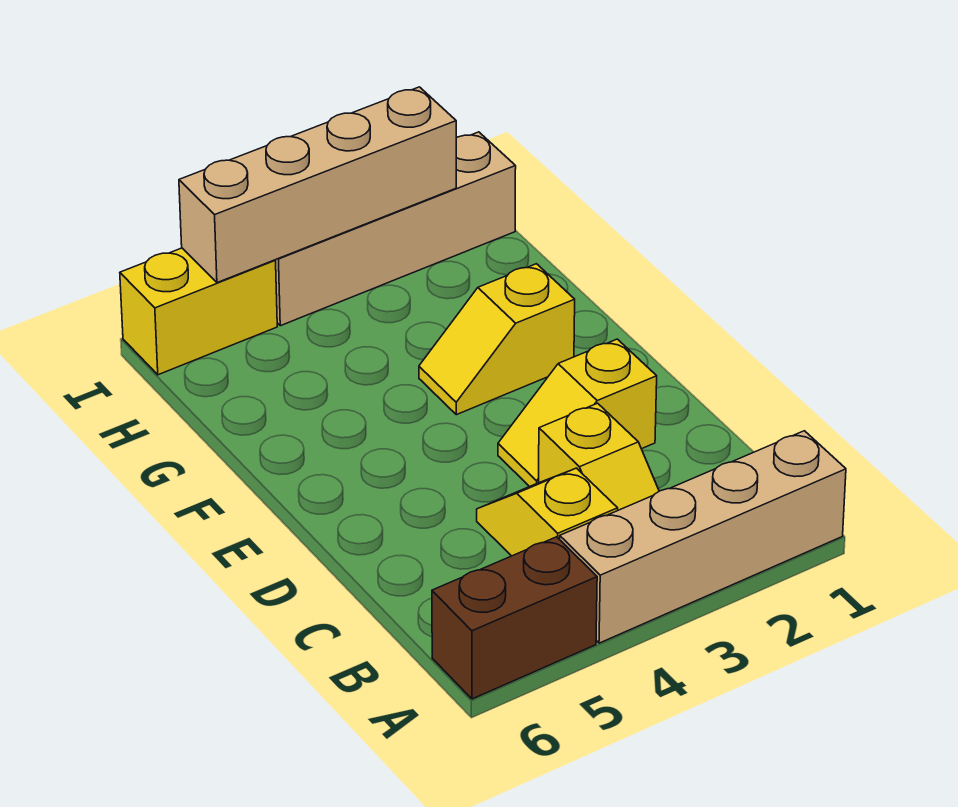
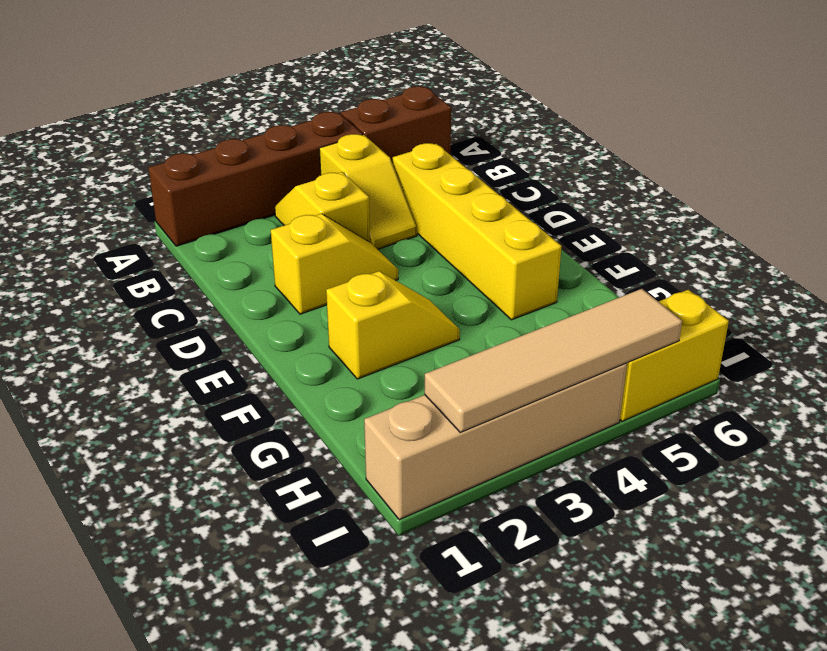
tan brick A1:A4 level 1 -> brown brick A1:A4 level 1
none -> yellow brick C5:F5 level 1
tan brick I2:I5 level 2 -> tan tile I2:I5 level 2

